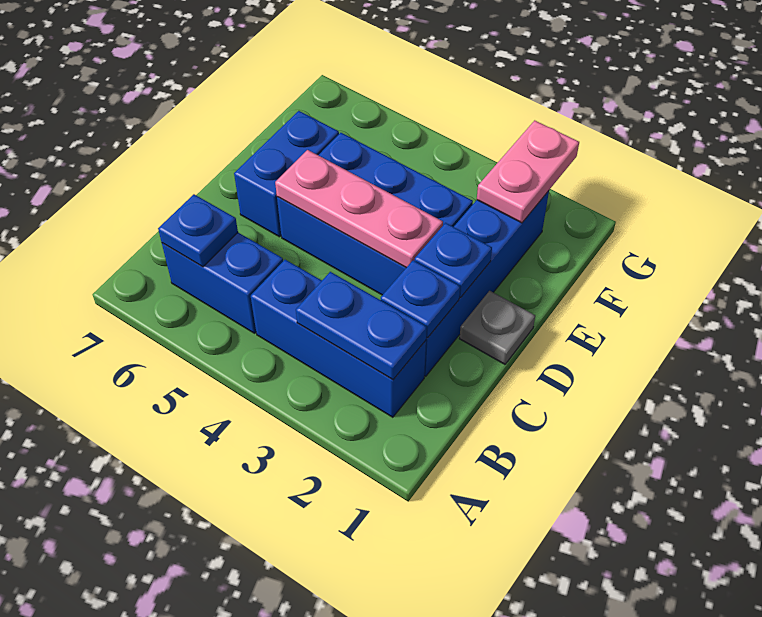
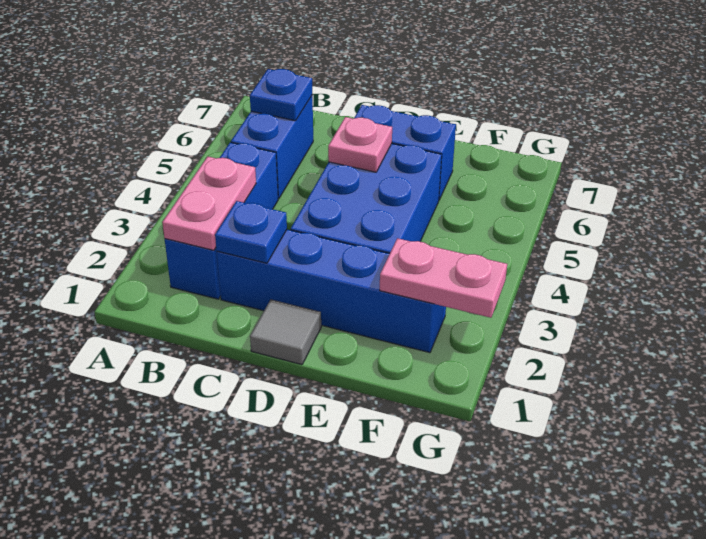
blue plate B2:B3 level 2 -> pink plate B2:B3 level 2
grey plate D1 level 1 -> grey tile D1 level 1
blue plate D2 level 2 -> none
pink plate D3:D5 level 2 -> pink plate D5 level 2

